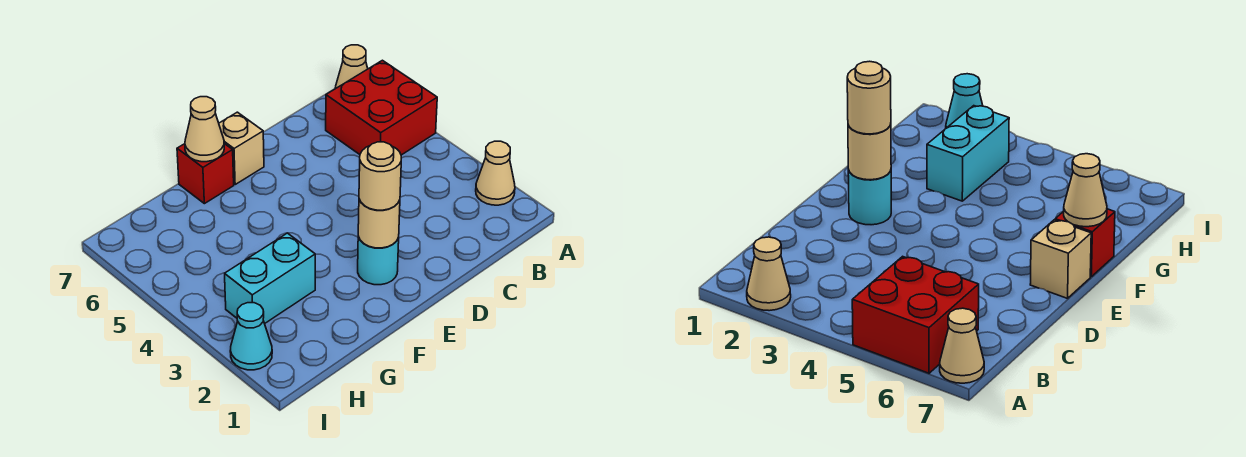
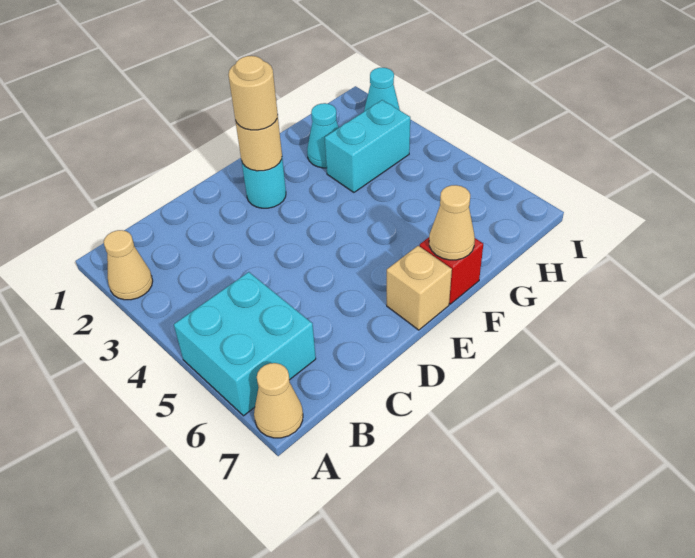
red brick A5:B6 level 1 -> cyan brick A5:B6 level 1
none -> cyan cone G2 level 1

